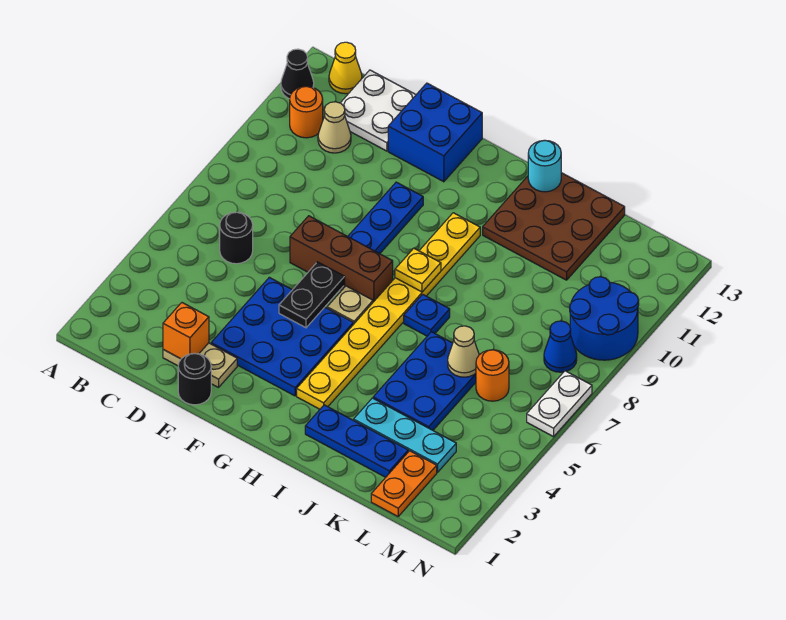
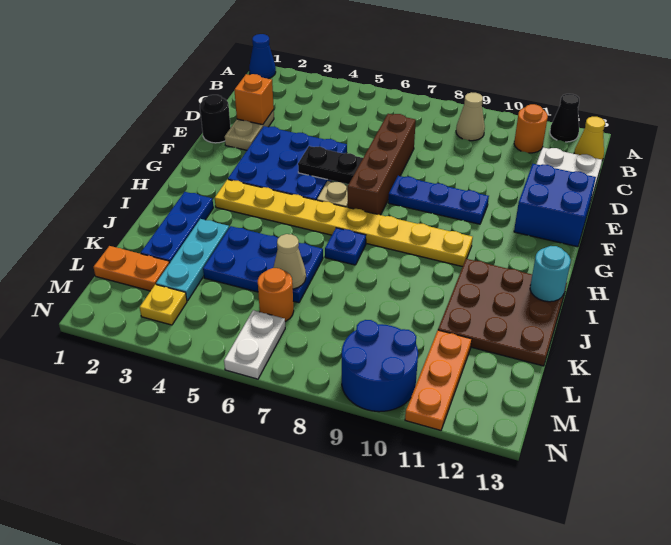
black round brick C6 level 1 -> none
tan cone C11 level 1 -> tan cone B9 level 1
brown brick E7:G7 level 1 -> brown brick D7:G7 level 1
yellow plate H8 level 2 -> yellow plate M3 level 1
none -> orange plate L11:N11 level 1
blue cone M8 level 1 -> blue cone A1 level 1
white plate N6:N7 level 1 -> white plate M6:N6 level 1

